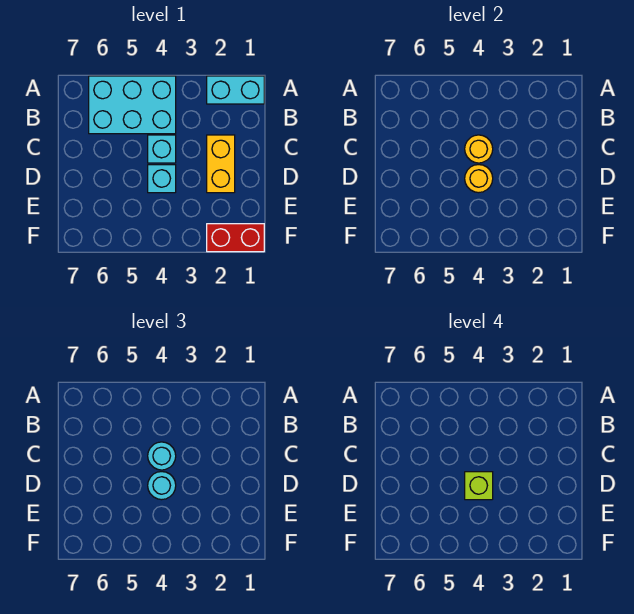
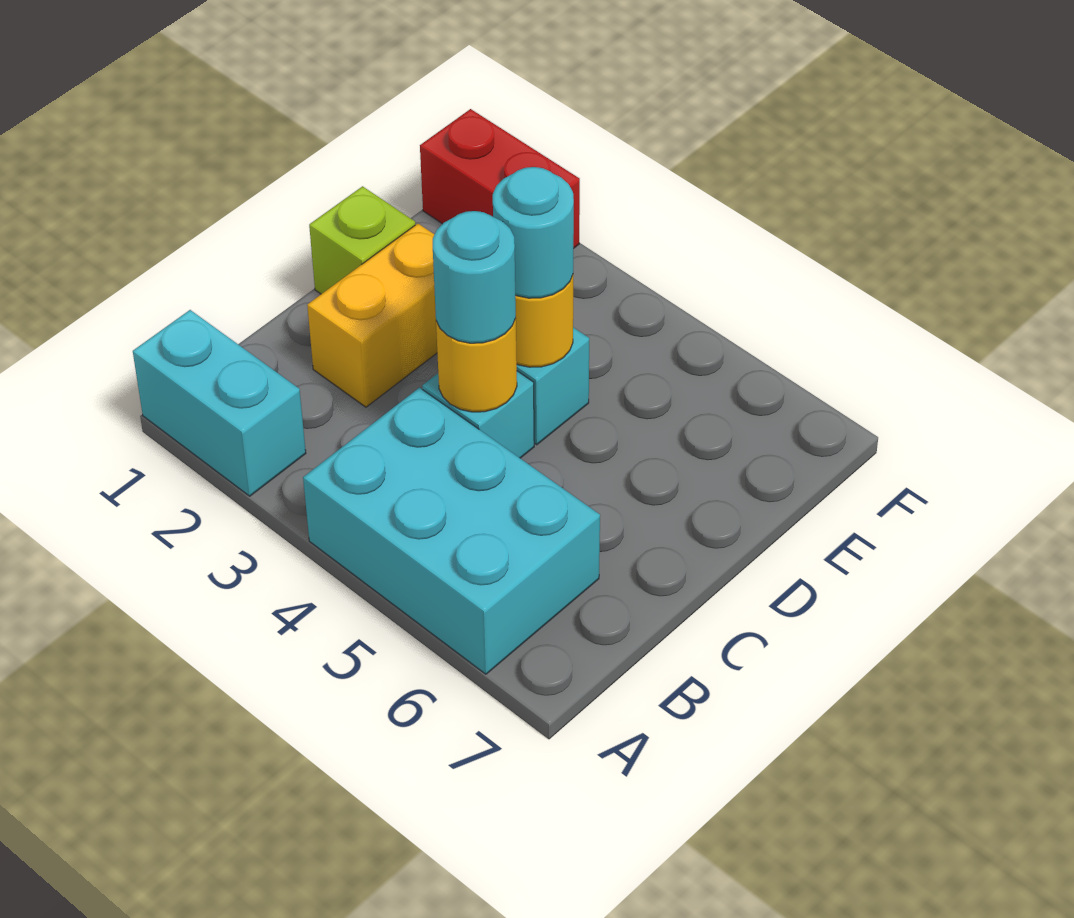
lime brick D4 level 4 -> lime brick D1 level 1

